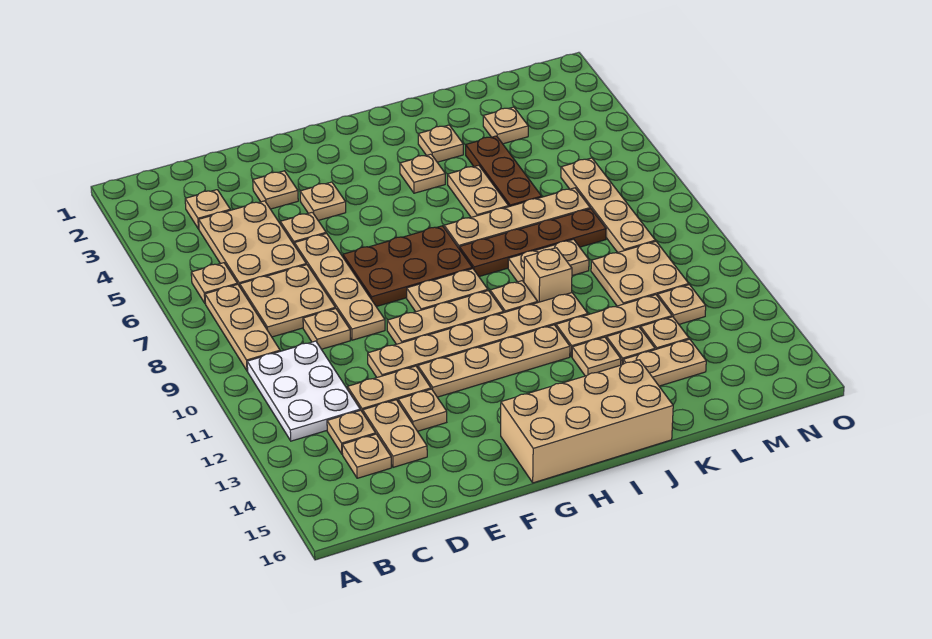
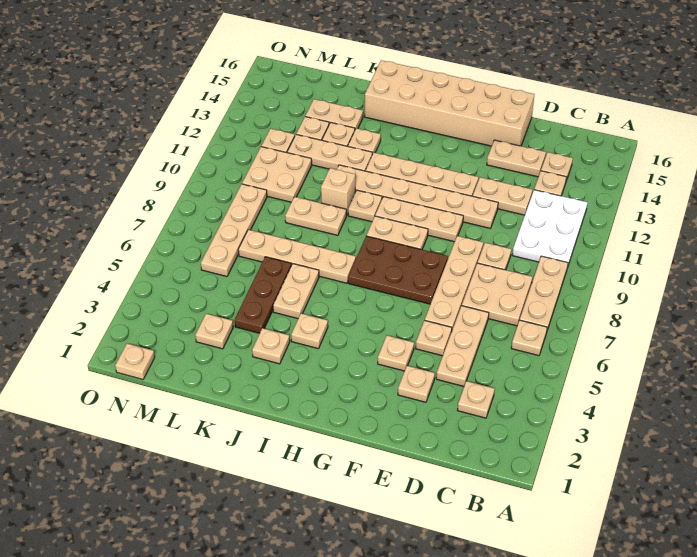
tan plate C4:D6 level 1 -> tan plate D4:D6 level 1
tan plate D13:D14 level 1 -> tan plate D14:E14 level 1
tan plate E13 level 1 -> tan plate N1 level 1
tan brick G15:J16 level 1 -> tan brick E15:J16 level 1
brown plate I8:L8 level 1 -> none

